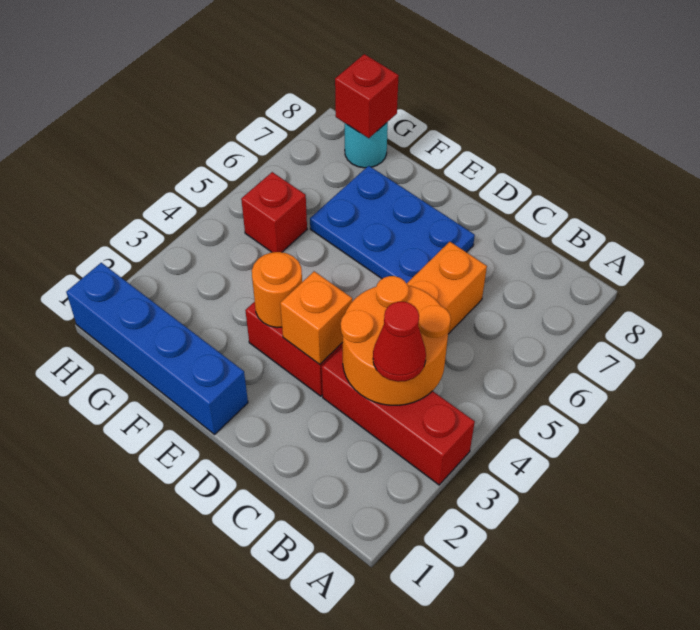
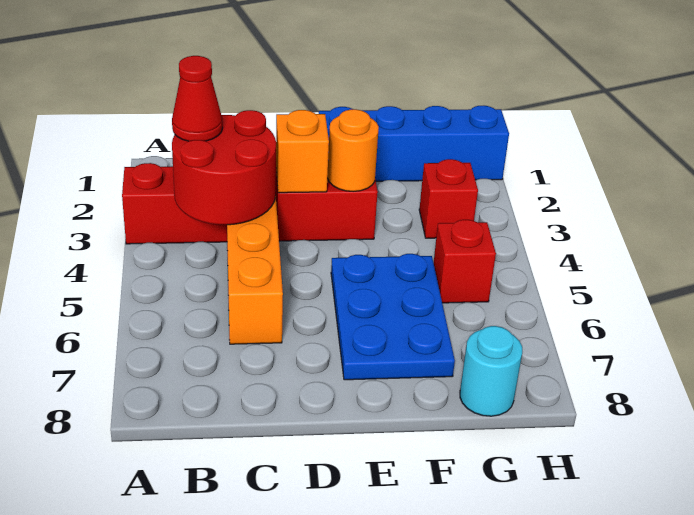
orange round brick B3:C4 level 2 -> red round brick B3:C4 level 2
blue plate D6:F7 level 1 -> blue plate E5:F7 level 1
red brick G8 level 2 -> red brick G3 level 1

